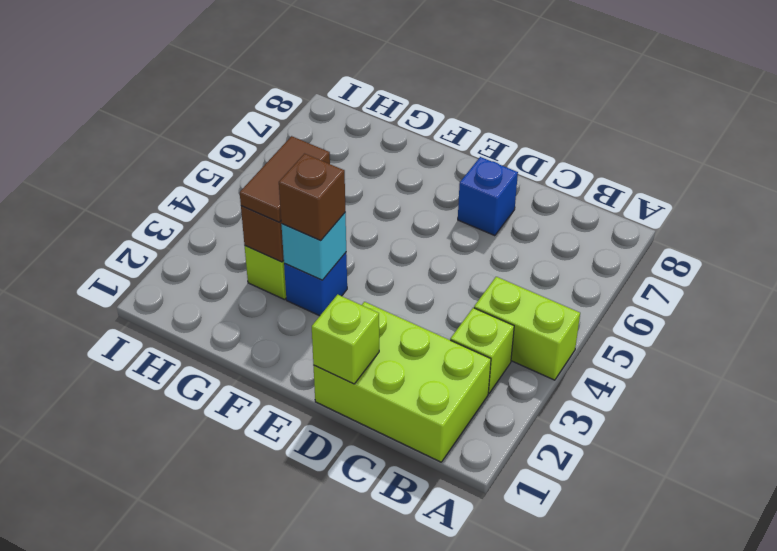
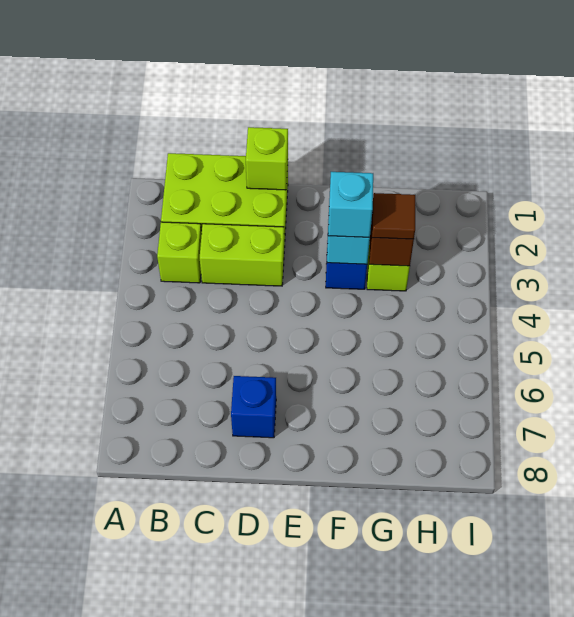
lime brick A4:B4 level 1 -> lime brick C3:D3 level 1
brown brick F3 level 3 -> cyan brick F3 level 3
brown tile G3:G4 level 3 -> brown tile G3 level 3

